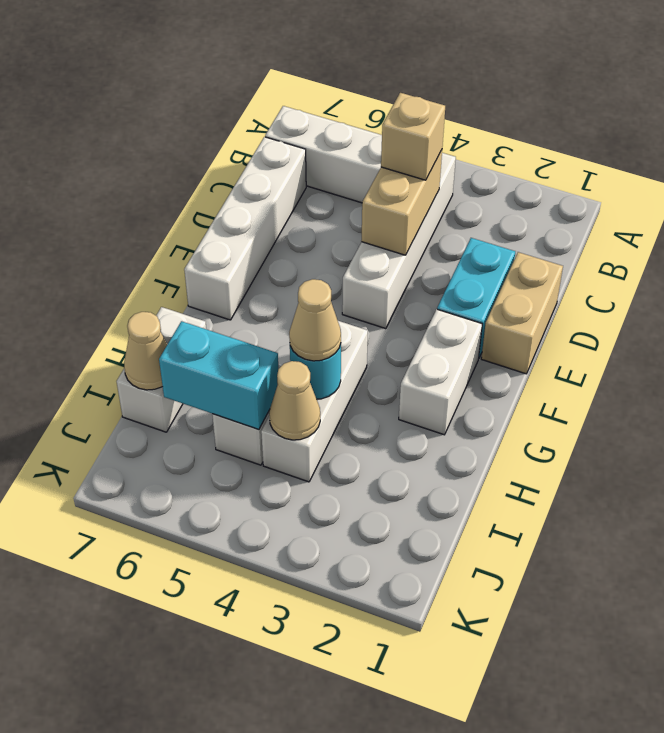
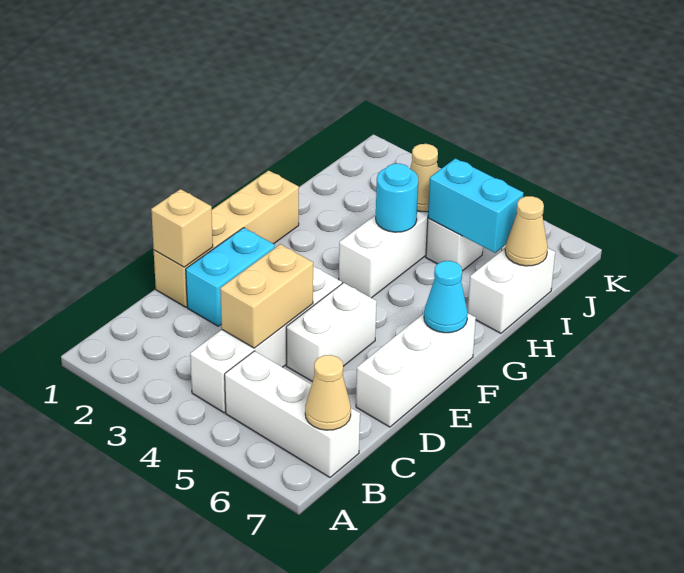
tan brick C4 level 3 -> tan brick D1 level 2
white brick C7:F7 level 1 -> white brick D7:F7 level 1
tan brick D1:E1 level 1 -> tan brick D1:G1 level 1
white brick F2:G2 level 1 -> white brick D5:E5 level 1
none -> cyan cone F7 level 2
tan cone H4 level 3 -> tan cone B7 level 2

